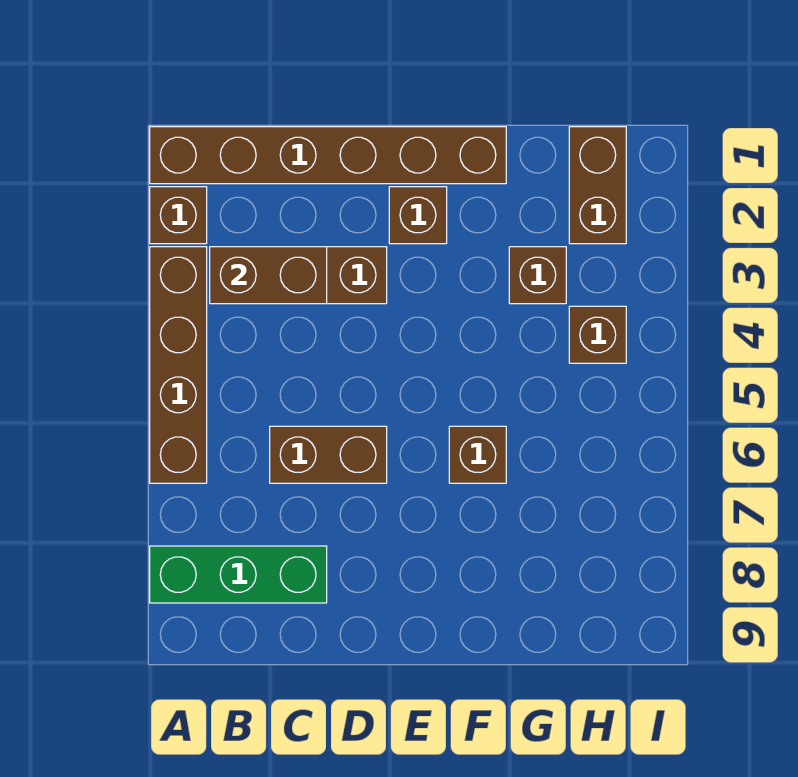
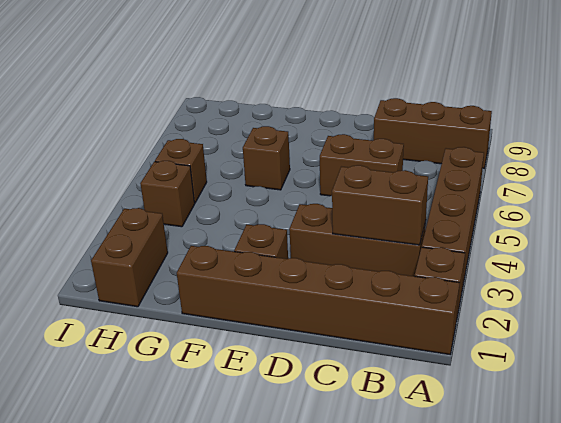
green brick A8:C8 level 1 -> brown brick A8:C8 level 1
brown brick G3 level 1 -> brown brick H5 level 1

